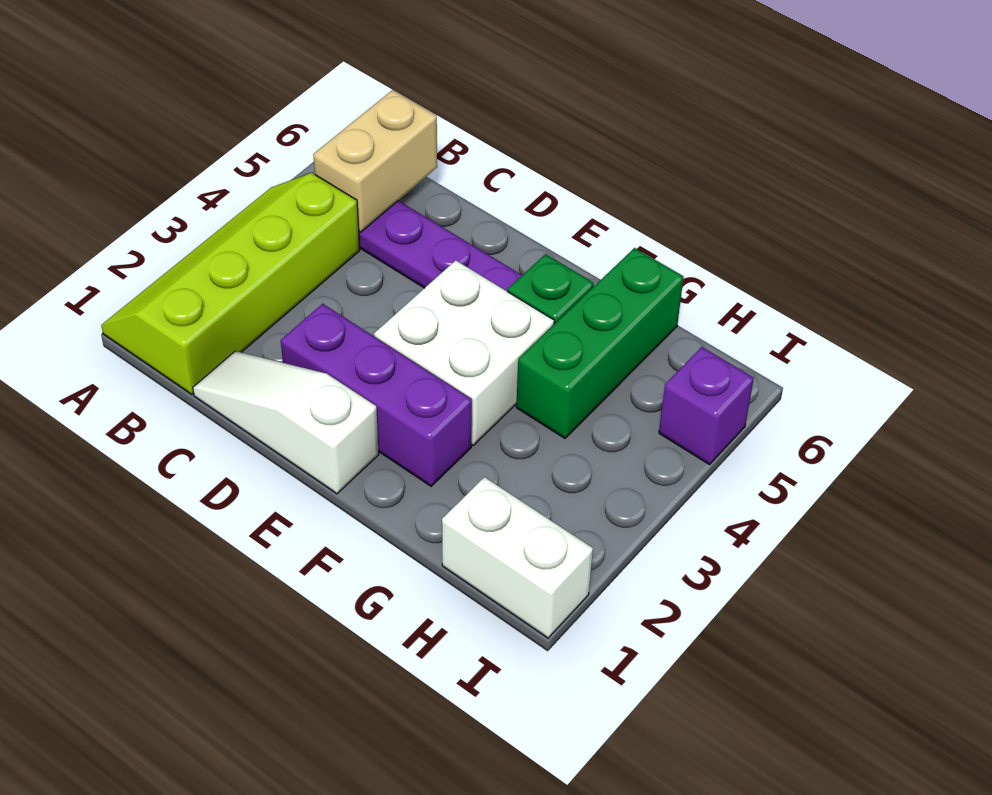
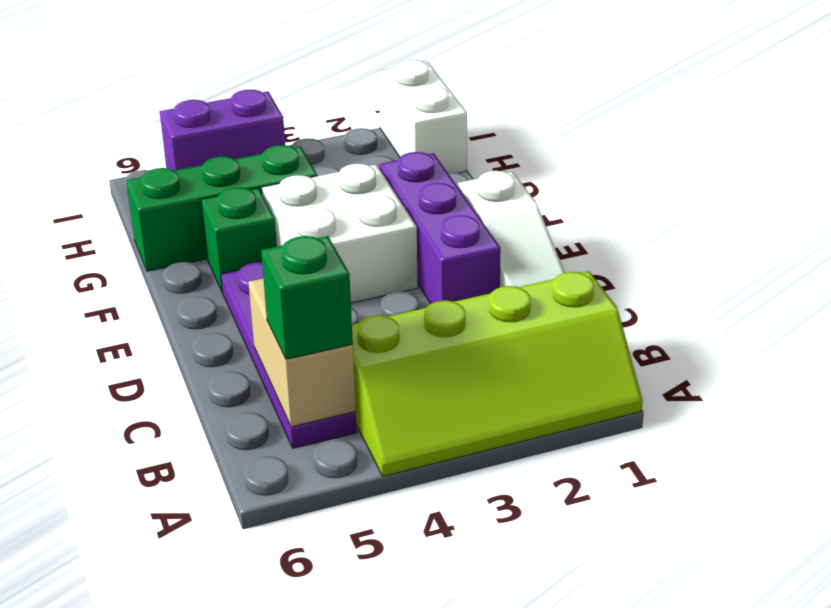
tan brick B5:B6 level 2 -> tan brick B5:C5 level 2
none -> green brick B5 level 3
purple brick I5 level 1 -> purple brick I4:I5 level 1

